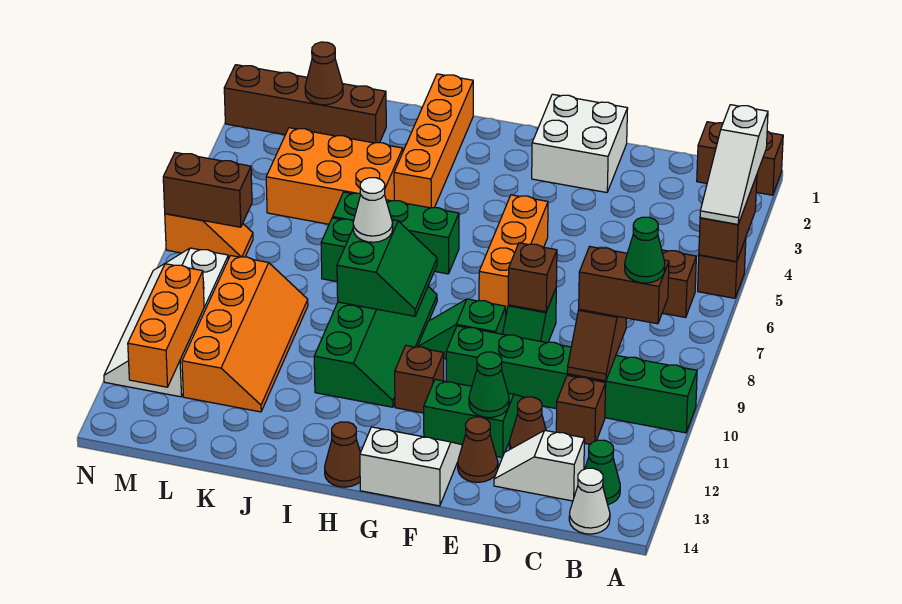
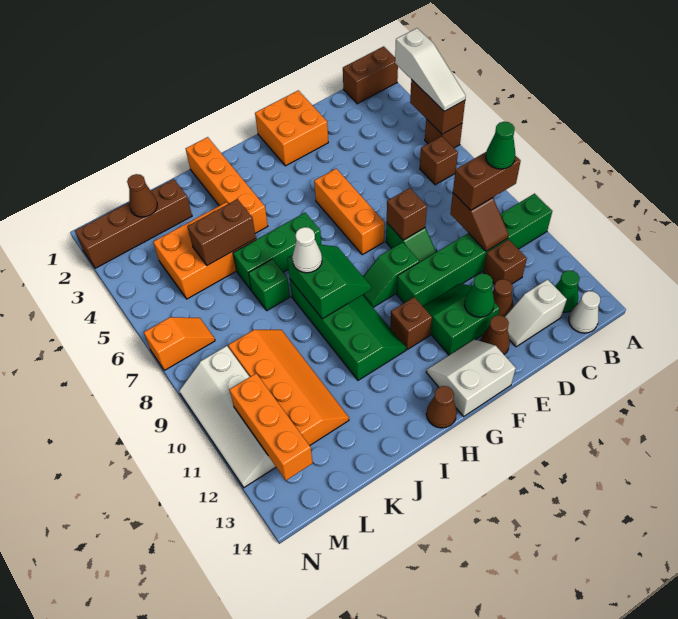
white brick E1:F2 level 1 -> orange brick E1:F2 level 1
brown brick M7:N7 level 2 -> brown brick J5:K5 level 2

